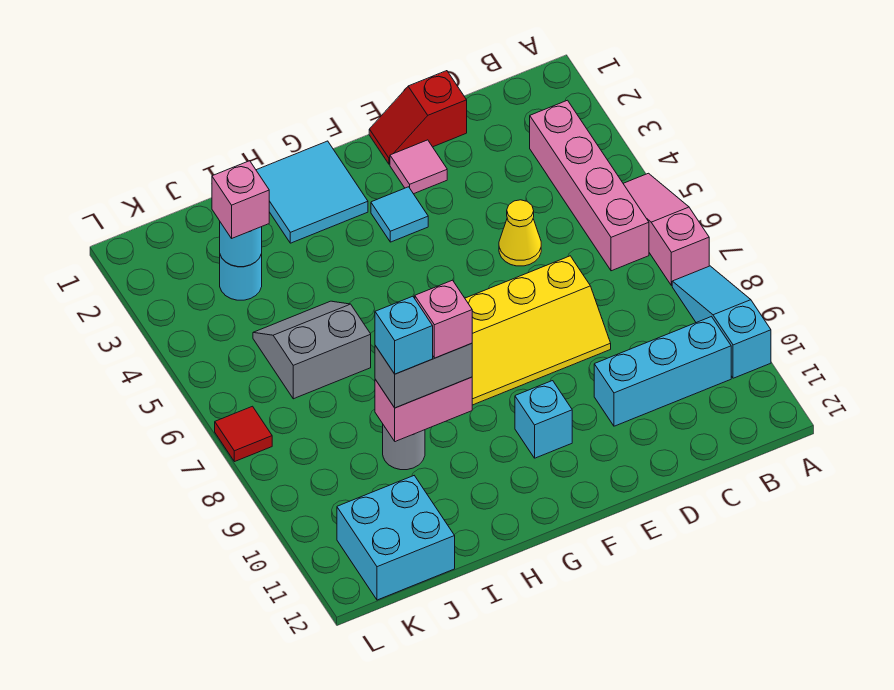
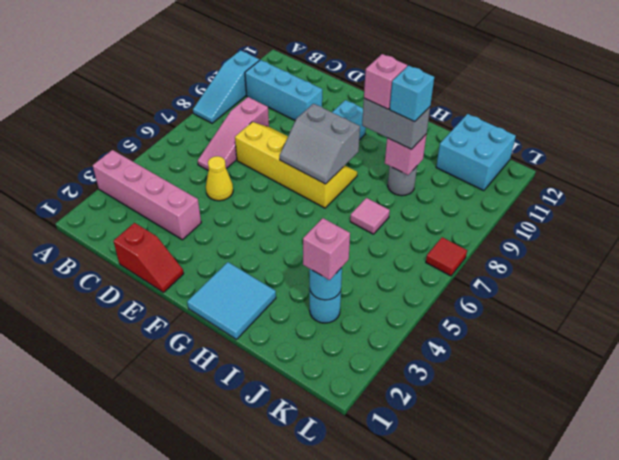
pink slope A5:A7 level 1 top 7 -> pink slope C6:C8 level 1 top 8
pink brick B3:B6 level 1 -> pink brick A3:D3 level 1
pink tile E2 level 1 -> pink tile I7 level 1
cyan tile F3 level 1 -> none
pink brick H9:I9 level 2 -> pink brick I9 level 2
grey slope I5:J6 level 1 top 6 -> grey slope F7:G8 level 2 top 8

